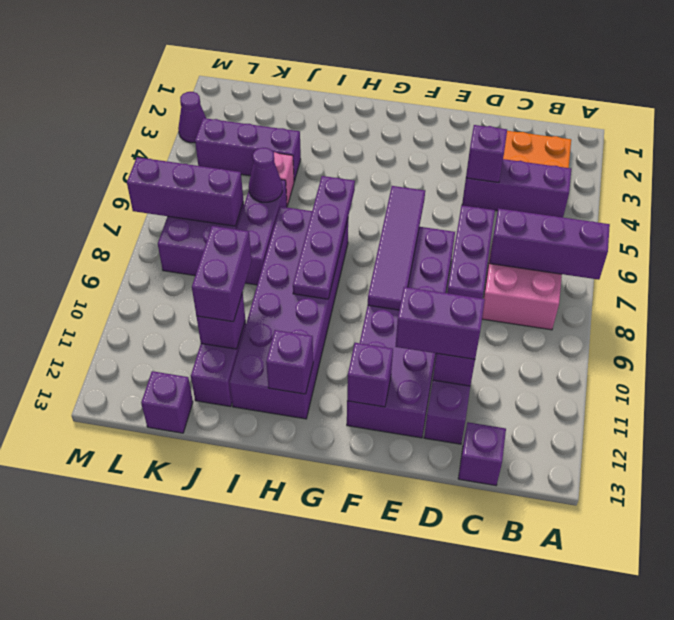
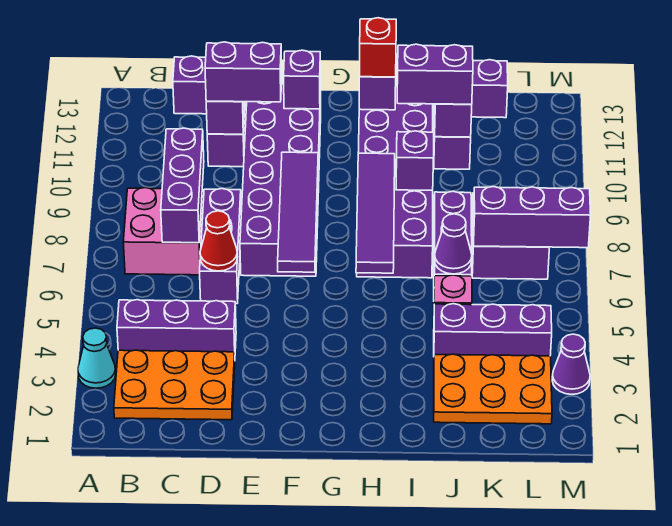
none -> cyan cone A3 level 1
purple brick A7:C7 level 2 -> purple brick C7:C9 level 2
purple brick D4 level 2 -> purple brick I9 level 2
none -> red cone D6 level 2
purple plate H6:H9 level 2 -> purple tile H6:H9 level 2
none -> red brick H12 level 3
none -> orange plate J2:L3 level 1
purple brick J10:J11 level 3 -> purple brick I11:J11 level 3

